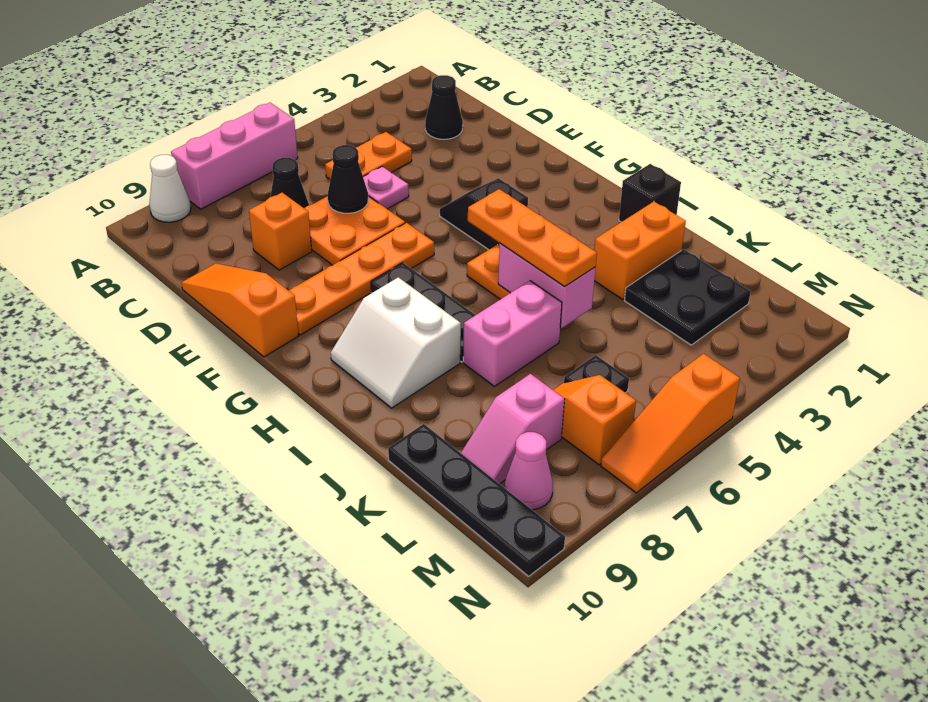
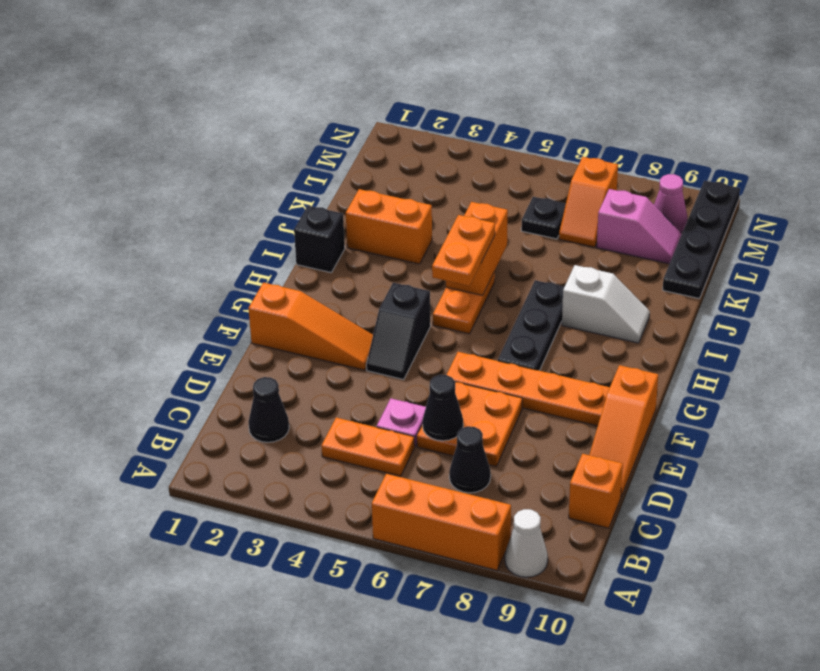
pink brick A6:A8 level 1 -> orange brick A6:A8 level 1
orange brick D8 level 1 -> orange brick C10 level 1
orange plate H5:J5 level 3 -> orange plate H5:I5 level 3
white slope H8:I9 level 1 top 8 -> white slope I8:I9 level 1 top 8
pink brick I5:J5 level 2 -> orange brick I5:J5 level 2
pink brick J6:J7 level 1 -> none
black plate K2:L3 level 1 -> none
orange slope N5:N7 level 1 top 5 -> orange slope F1:F3 level 1 top 1

